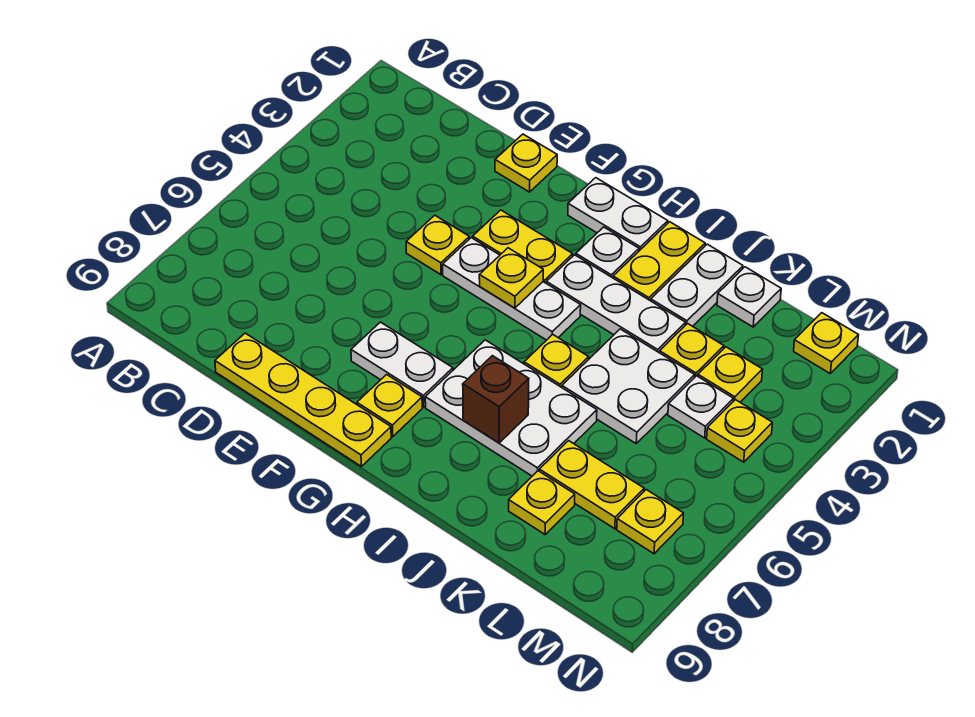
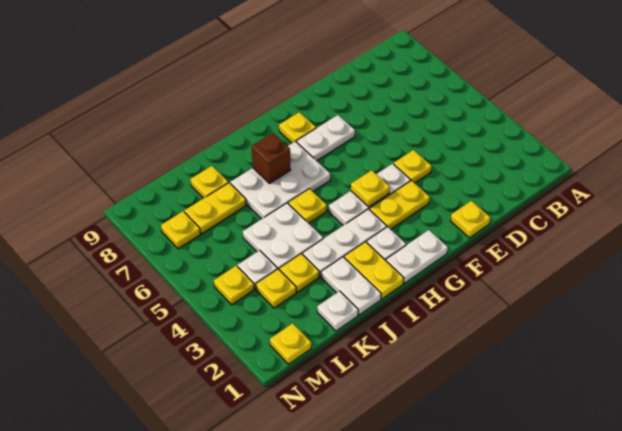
yellow plate D9:G9 level 1 -> none

